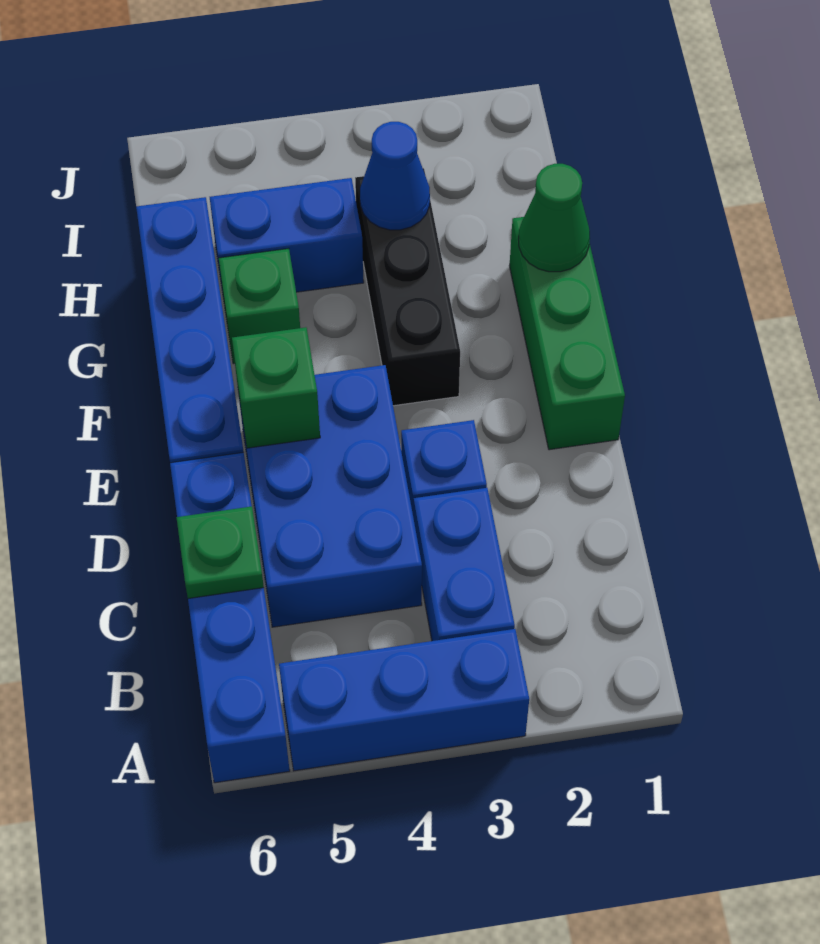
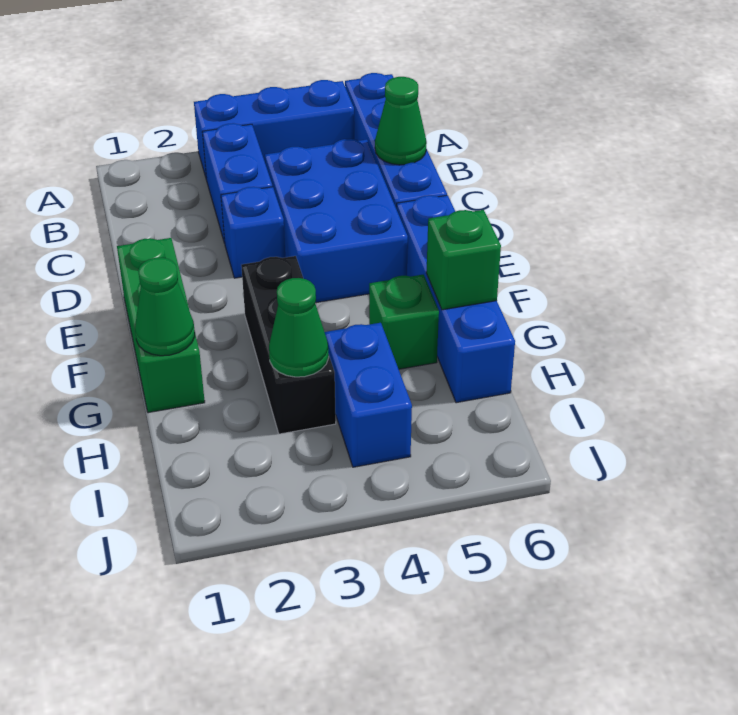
green plate C6 level 2 -> green cone C6 level 2
green brick E5 level 2 -> green brick G6 level 2
blue cone H3 level 2 -> green cone H3 level 2
blue brick H4:H5 level 1 -> blue brick H4:I4 level 1

